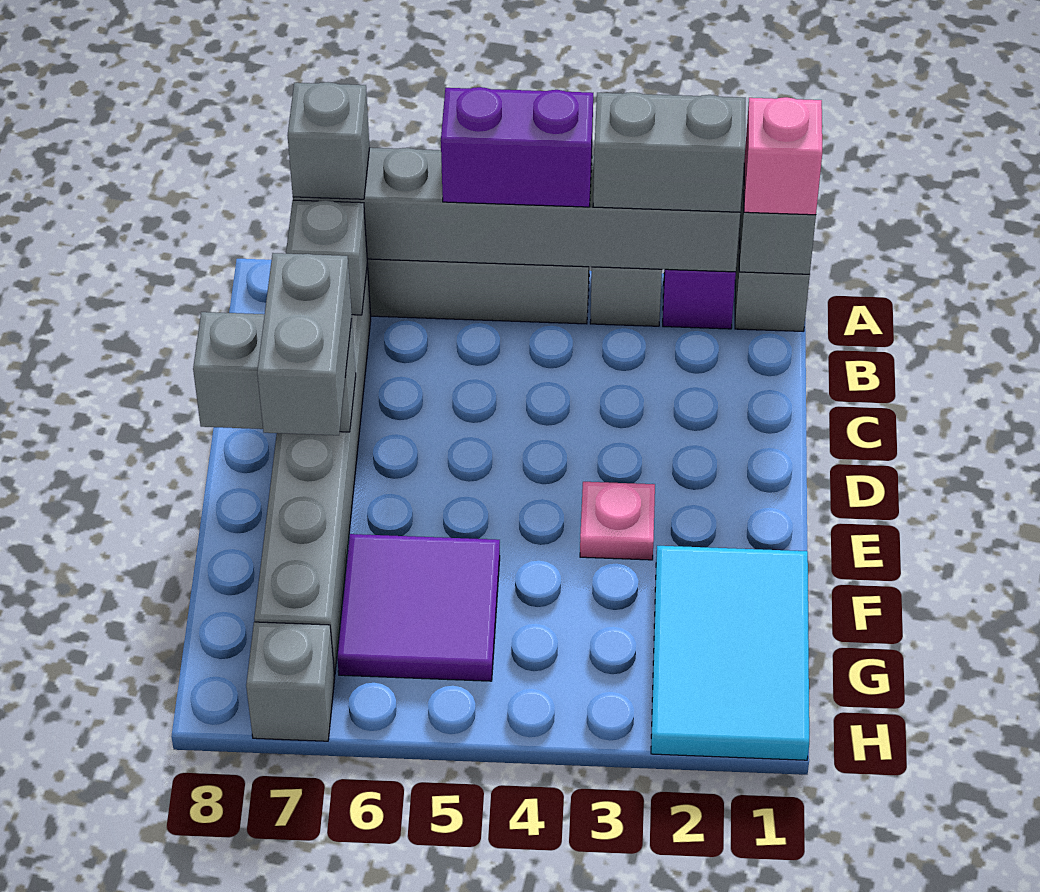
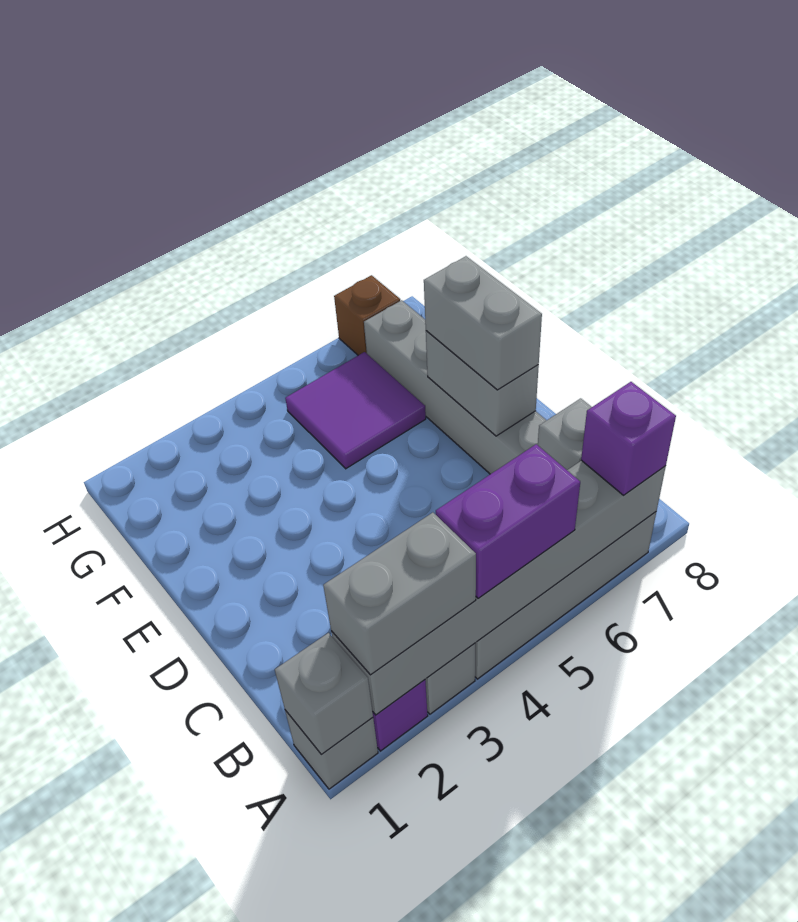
pink brick A1 level 3 -> none
grey brick A7 level 3 -> purple brick A7 level 3
grey brick D7:D8 level 2 -> grey brick D7:E7 level 2
pink plate E3 level 1 -> none
cyan tile F1:H2 level 1 -> none
grey brick H7 level 1 -> brown brick H7 level 1

